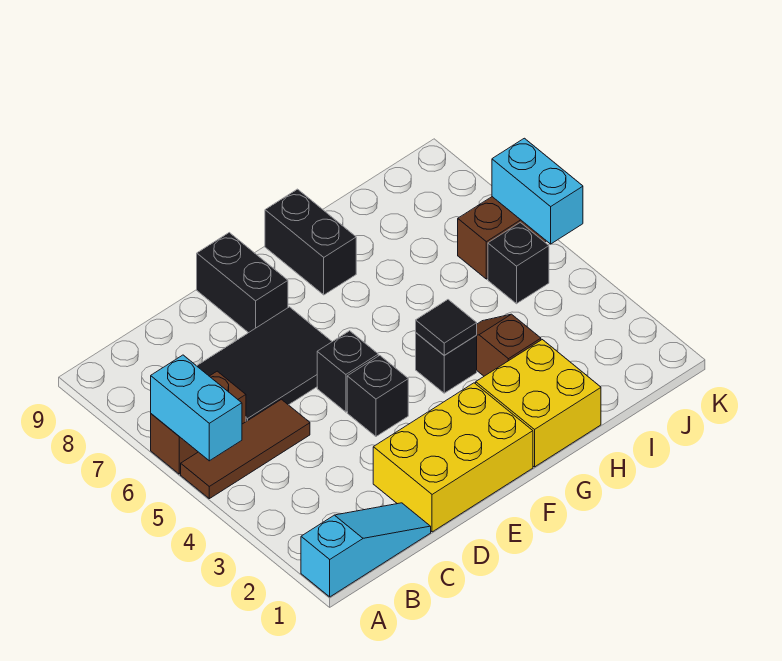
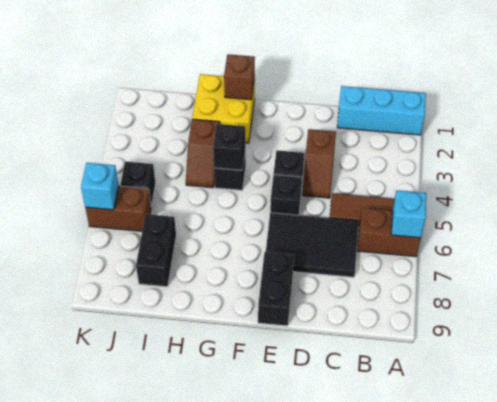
cyan slope A1:C1 level 1 top A -> cyan brick A1:C1 level 1
cyan brick A5:A6 level 2 -> cyan brick A6 level 2
yellow brick D1:F2 level 1 -> none
none -> brown slope D3:D4 level 1 top 3
none -> brown brick G1 level 2
black tile G4 level 2 -> black brick G4 level 2
black brick G8:G9 level 1 -> black brick I7:I8 level 1
cyan brick K5:K6 level 2 -> cyan brick K6 level 2

